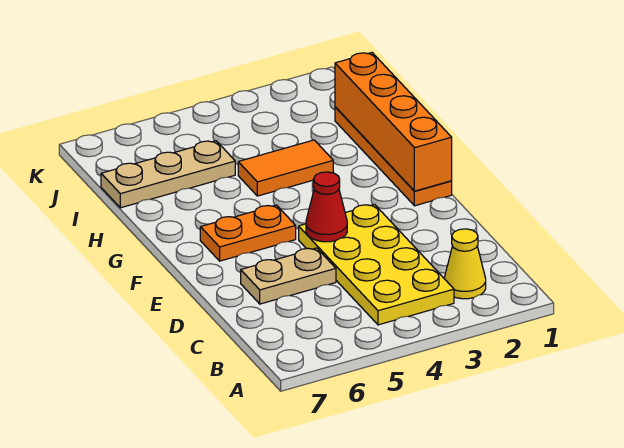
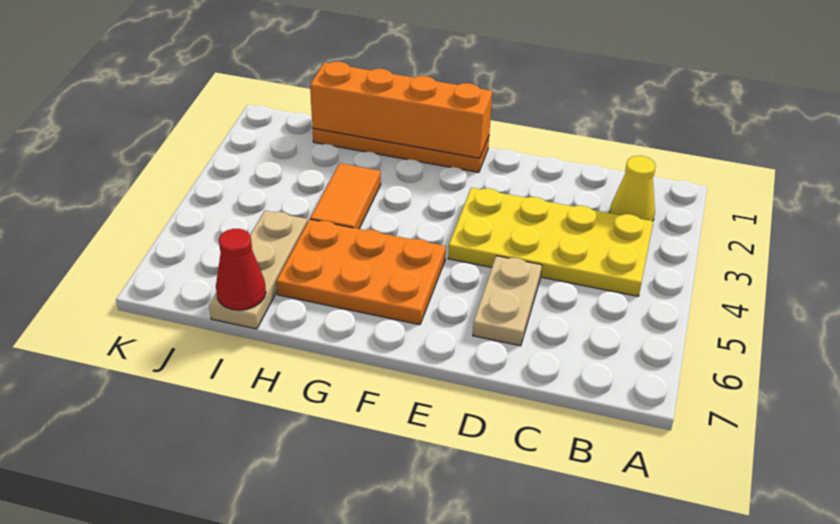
red cone E4 level 2 -> red cone I7 level 2
orange plate F5:F6 level 1 -> orange plate F5:H6 level 1

